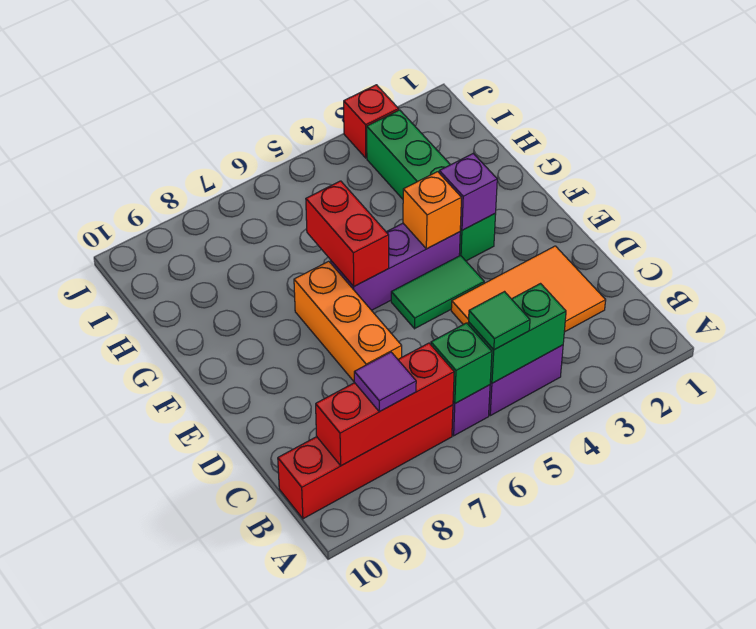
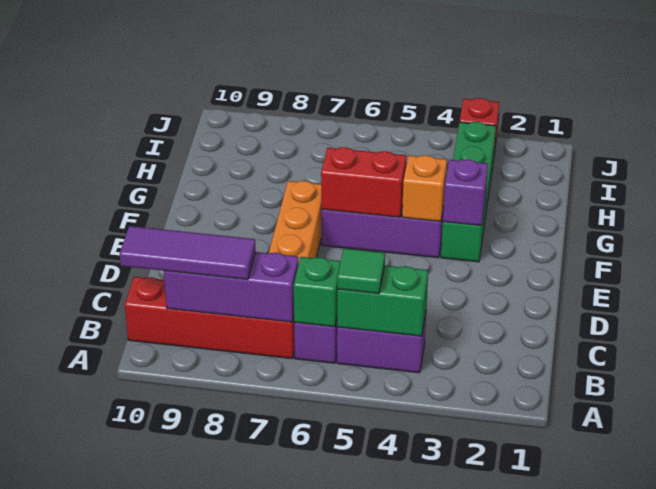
red brick B7:B9 level 2 -> purple brick B7:B9 level 2
purple tile B8 level 3 -> purple tile B8:B10 level 3
orange tile C2:D4 level 1 -> none
green tile E4:E5 level 1 -> none
red brick F6:G6 level 2 -> red brick F5:F6 level 2

